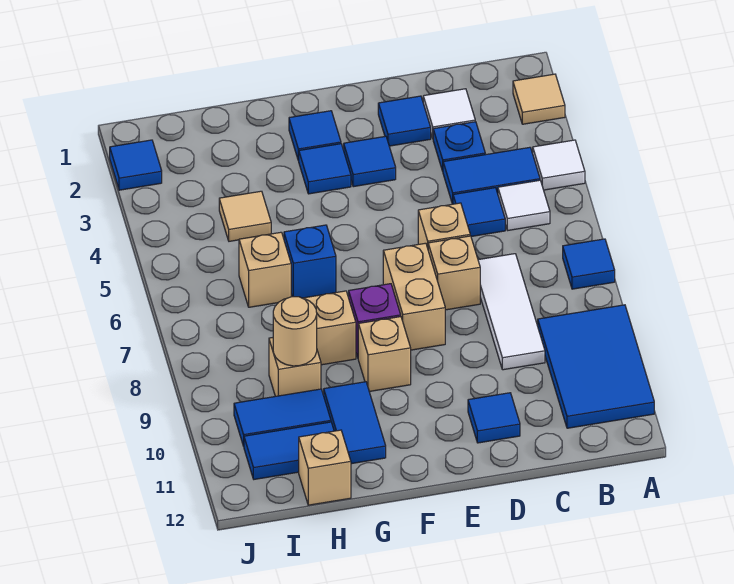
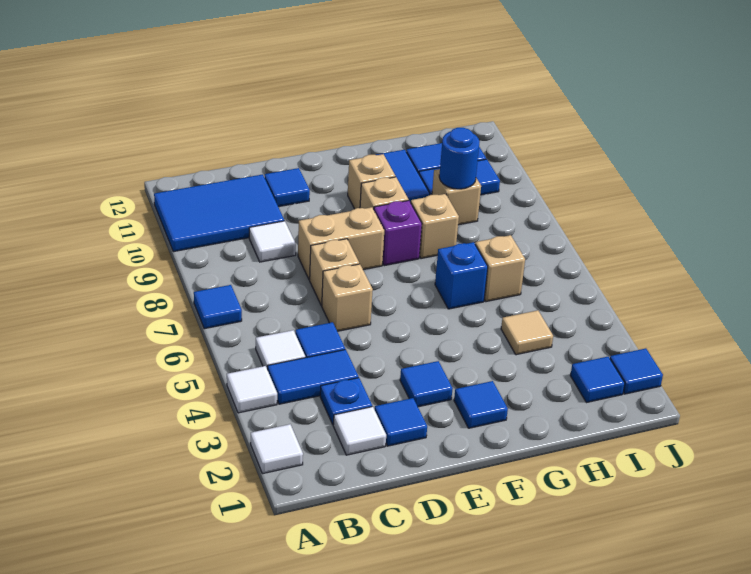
tan tile A2 level 1 -> white tile A2 level 1
blue tile A9:B11 level 1 -> blue tile A10:C11 level 1
white tile C7:C9 level 1 -> white tile C9 level 1
tan brick E7:E8 level 1 -> tan brick D8:E8 level 1
blue tile F3 level 1 -> blue tile I2 level 1
tan round brick H9 level 2 -> blue round brick H9 level 2
tan brick H12 level 1 -> tan brick F10 level 1

